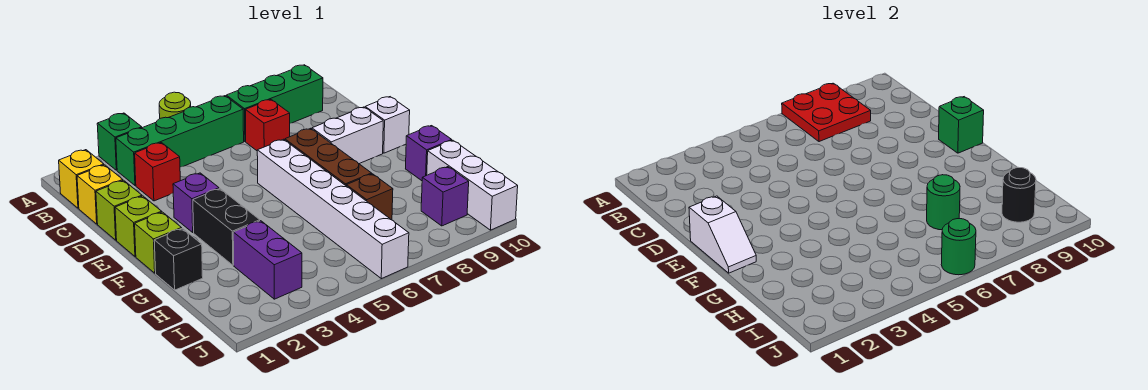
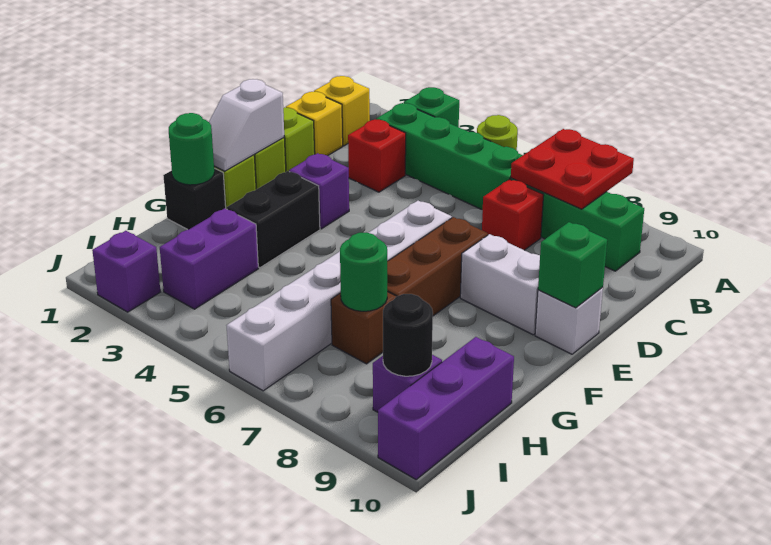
purple brick G10 level 1 -> purple brick J2 level 1
white brick H10:J10 level 1 -> purple brick H10:J10 level 1
green round brick J6 level 2 -> green round brick G1 level 2

